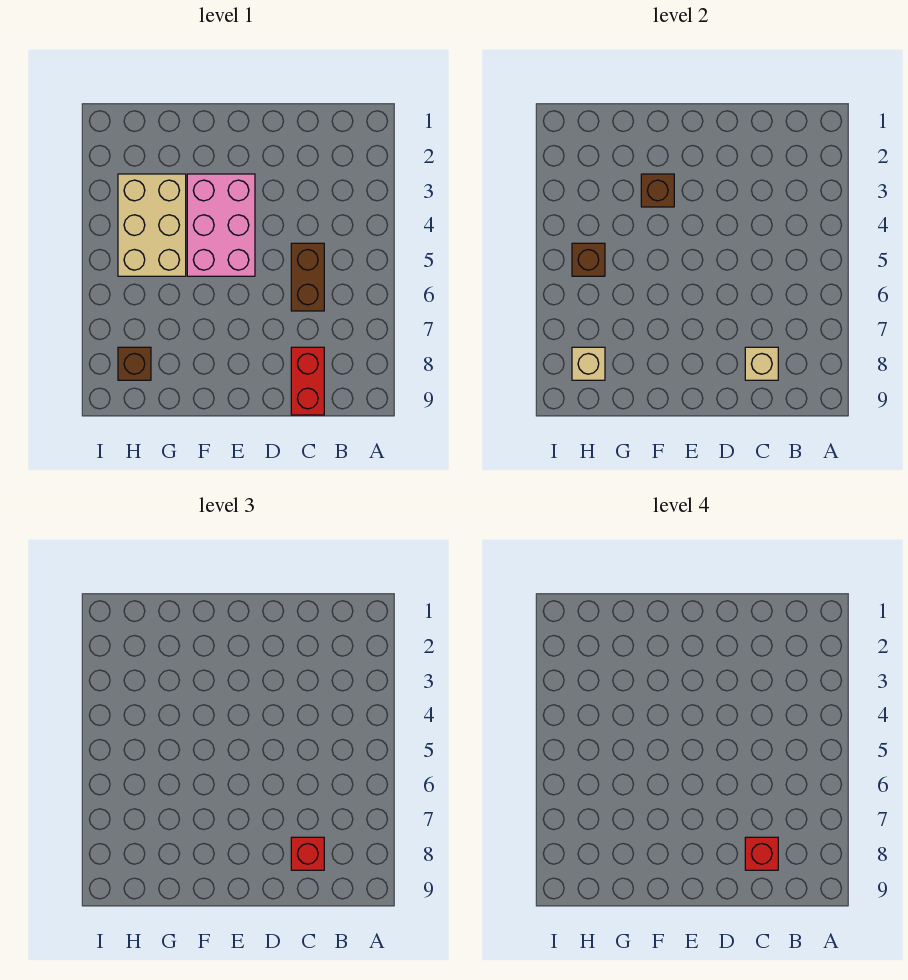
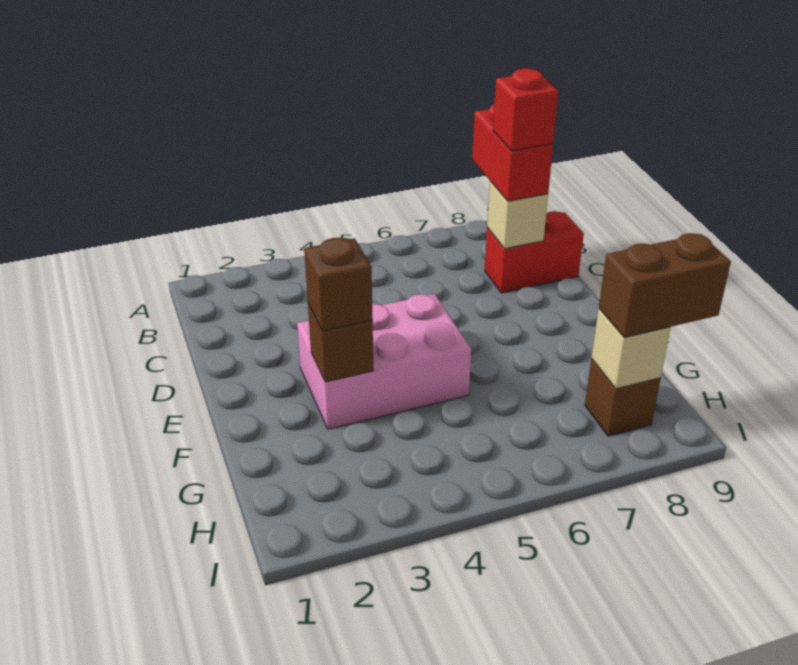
brown brick C5:C6 level 1 -> brown brick H8:H9 level 3
red brick C8 level 3 -> red brick B8:C8 level 3
tan brick G3:H5 level 1 -> none
brown brick H5 level 2 -> brown brick F3 level 3

